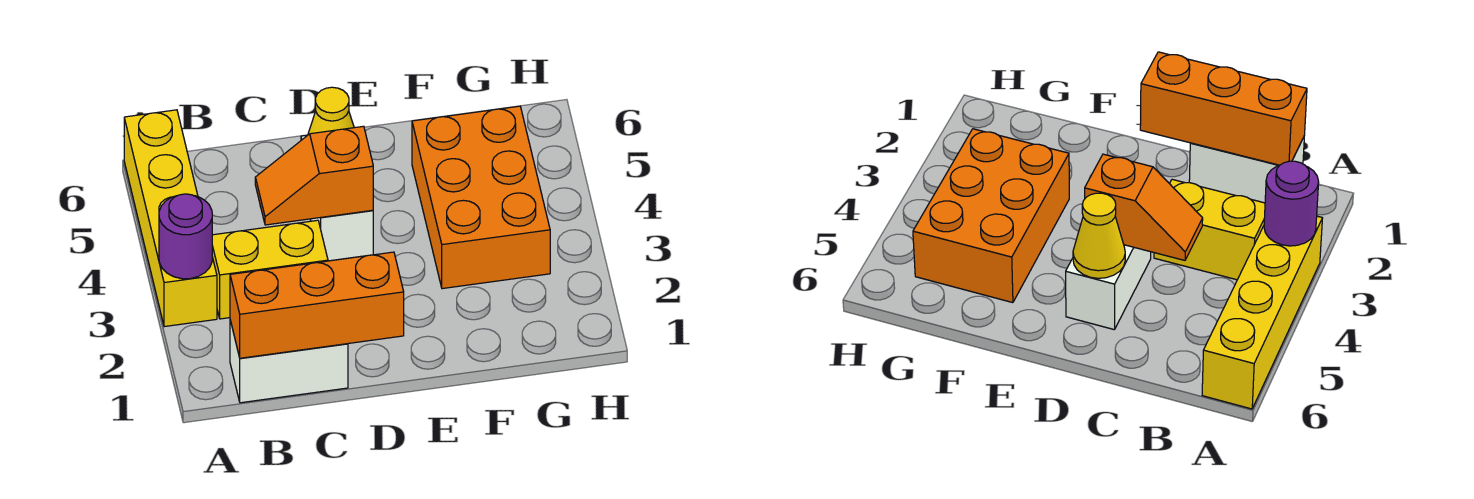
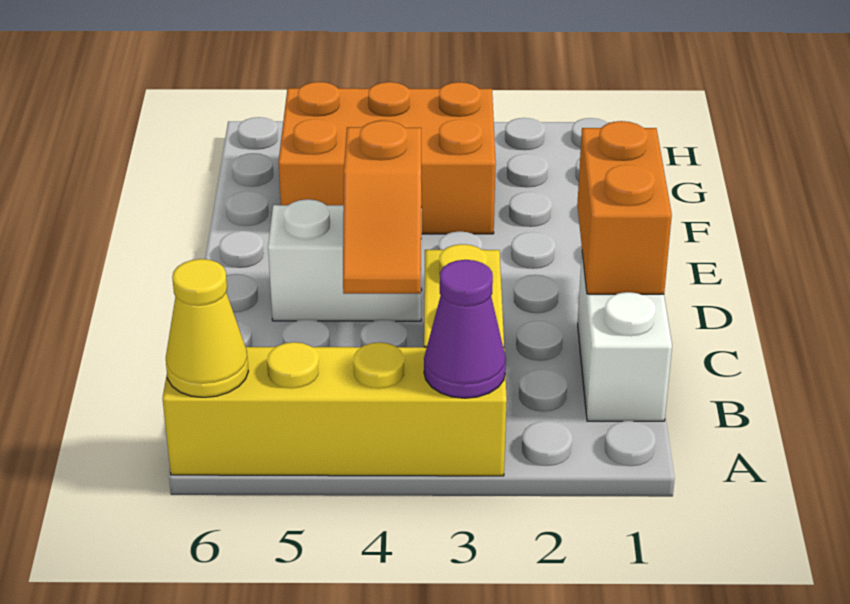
purple round brick A3 level 2 -> purple cone A3 level 2
orange brick B1:D1 level 2 -> orange brick C1:D1 level 2
yellow cone D5 level 2 -> yellow cone A6 level 2

